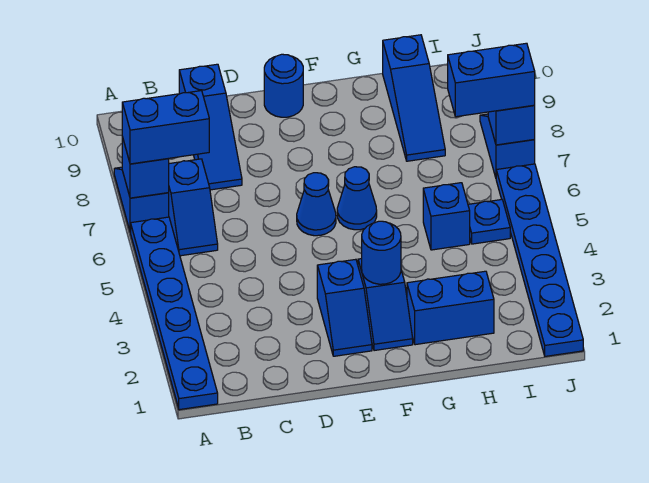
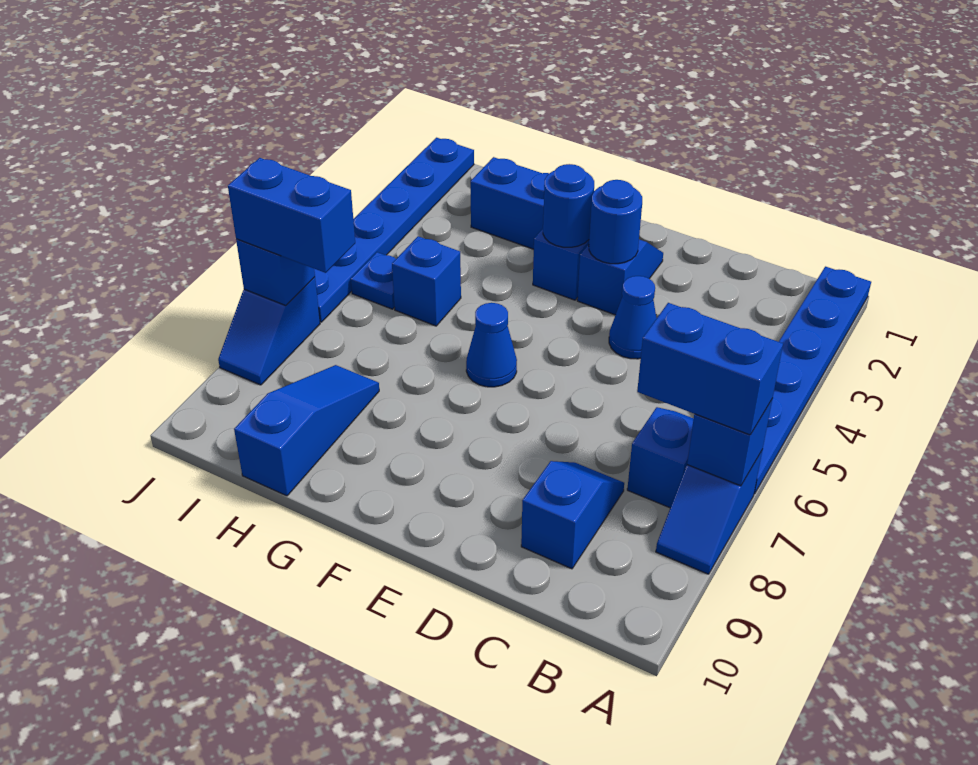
blue slope C8:C10 level 1 top 10 -> blue slope C8:C9 level 1 top 9
blue cone E6 level 1 -> blue cone D4 level 1
blue round brick E10 level 1 -> blue round brick E3 level 2

